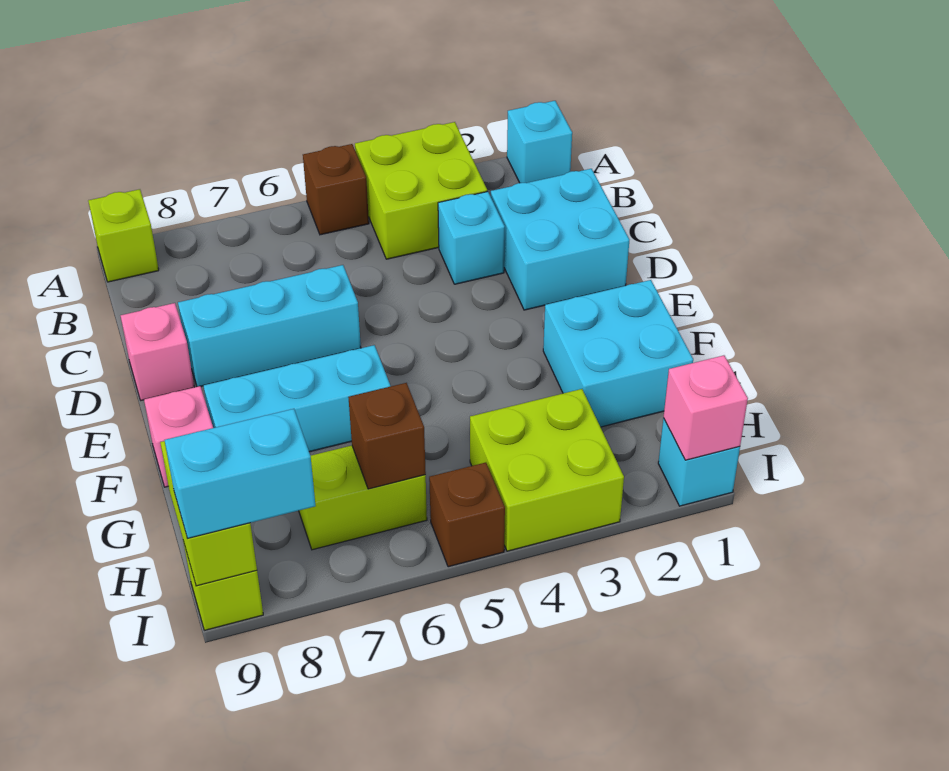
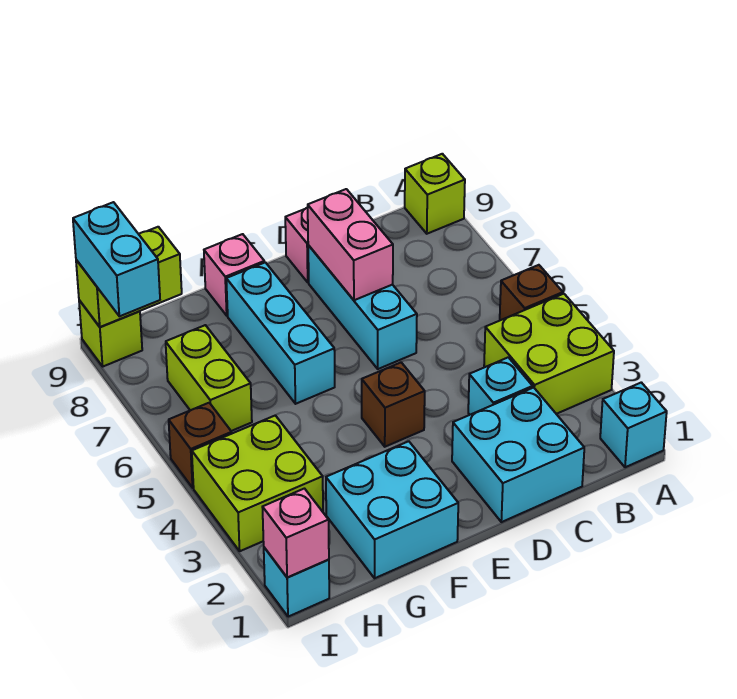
none -> pink brick D7:D8 level 2
brown brick H6 level 2 -> brown brick E4 level 1

